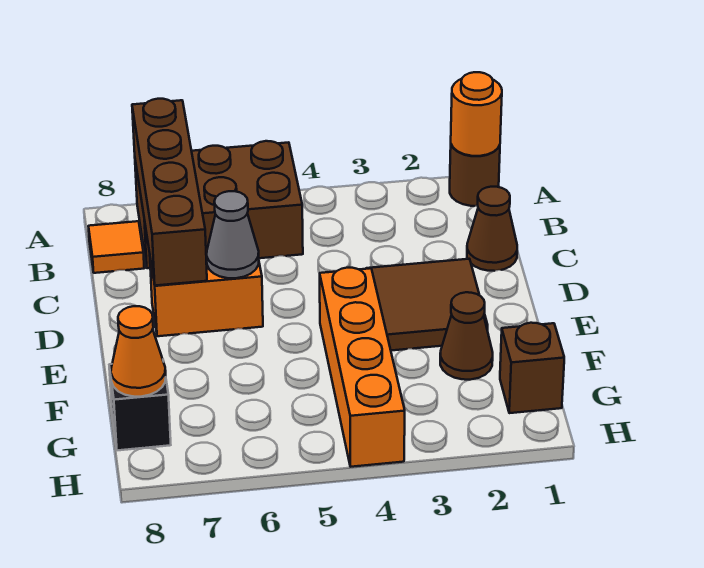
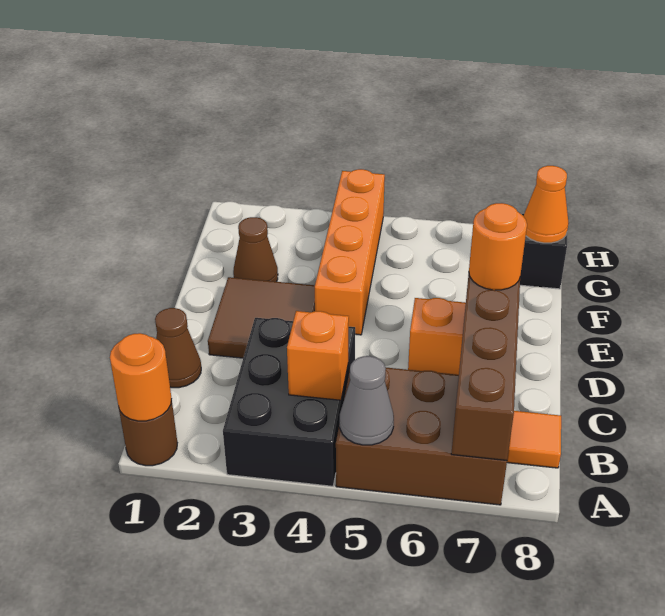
none -> black brick A3:C4 level 1
none -> orange brick B4 level 2
grey cone D6 level 2 -> grey cone A5 level 2
none -> orange round brick D7 level 3
brown brick G1 level 1 -> none

